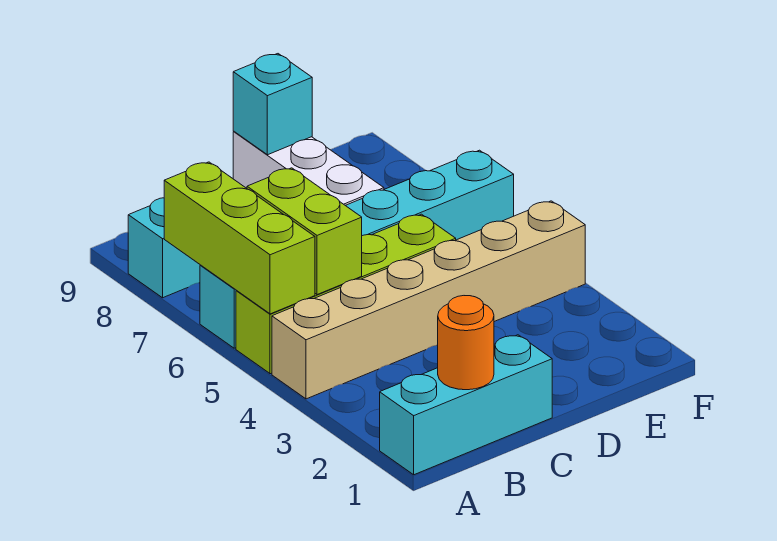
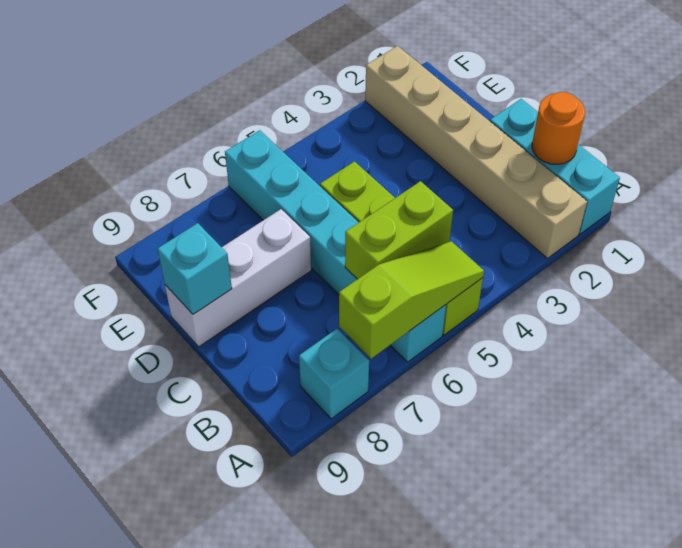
tan brick A4:F4 level 1 -> tan brick A2:F2 level 1
lime brick A5:A7 level 2 -> lime slope A5:A7 level 2 top 7

